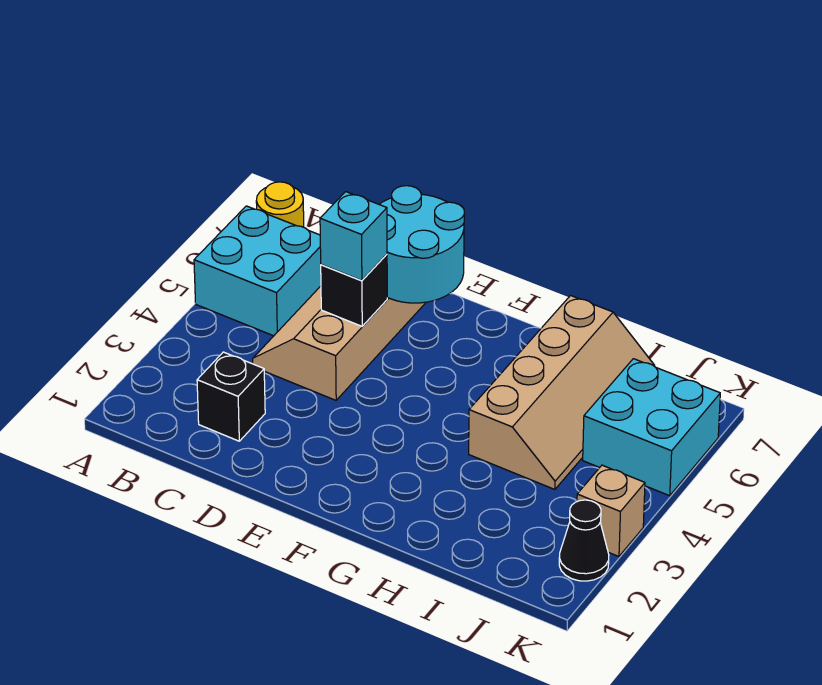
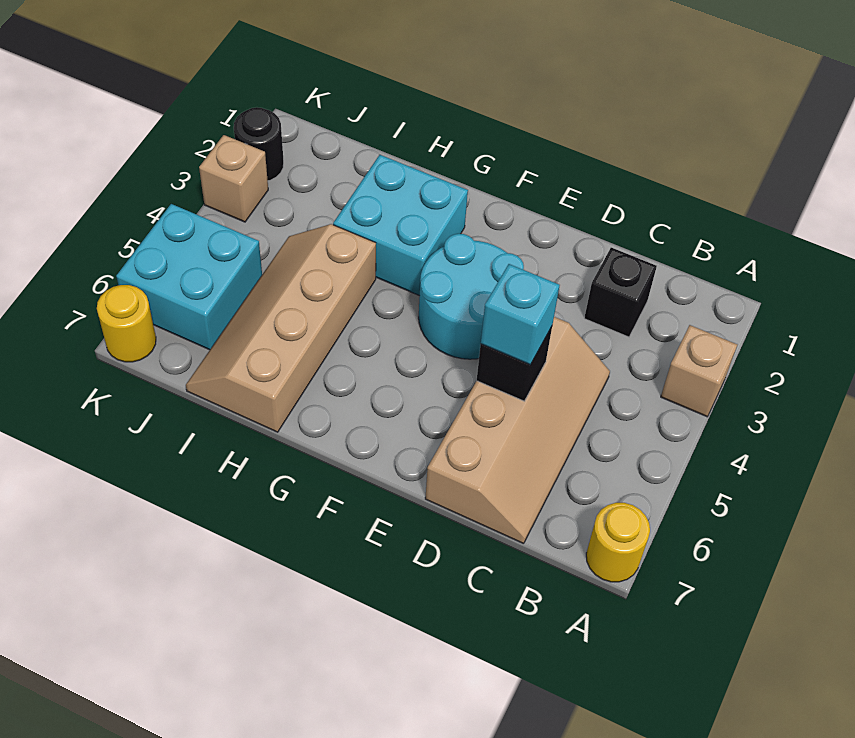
none -> tan brick A3 level 1
cyan brick A5:B6 level 1 -> cyan brick G2:H3 level 1
cyan round brick D6:E7 level 2 -> cyan round brick E3:F4 level 1
black cone K2 level 1 -> black round brick K2 level 1
none -> yellow round brick K7 level 1

